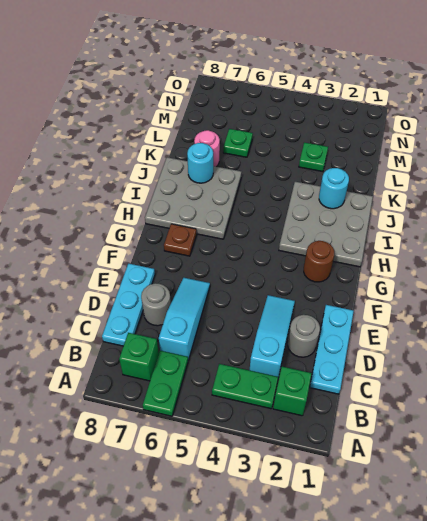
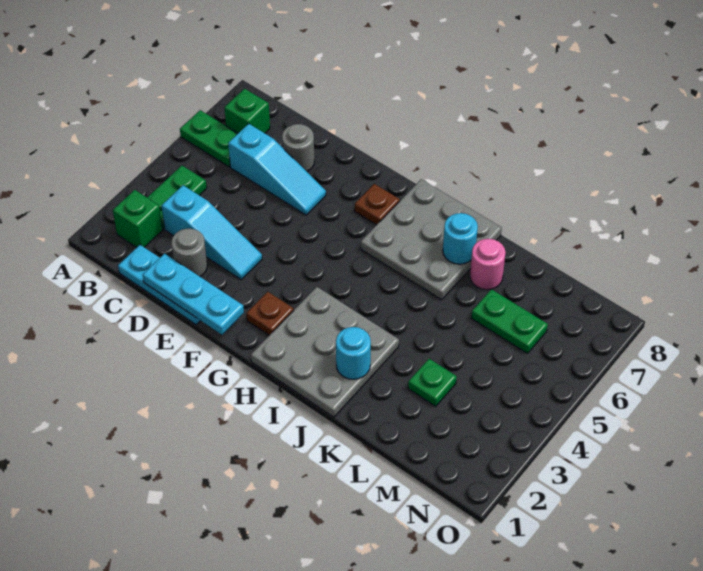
cyan plate C8:E8 level 1 -> cyan plate D1:F1 level 2
brown round brick G2 level 1 -> brown plate G2 level 1
green plate L6 level 1 -> green plate L6:M6 level 1

